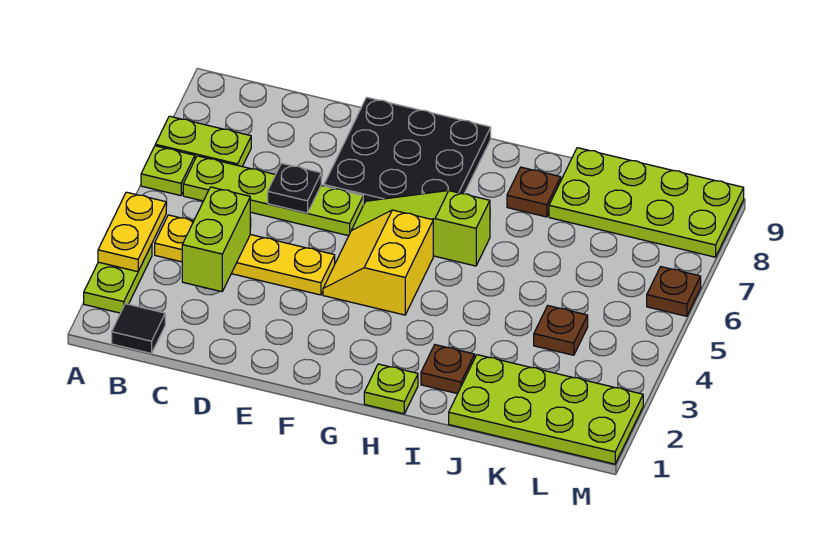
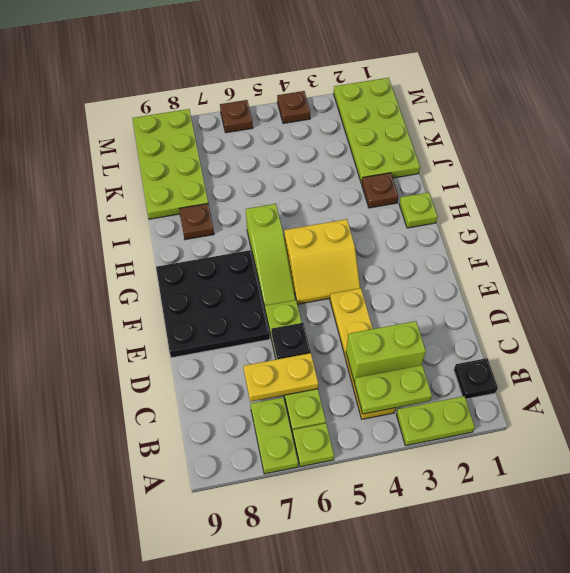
yellow plate A3:A4 level 2 -> yellow plate C6:C7 level 2
black tile B1 level 1 -> black plate B1 level 1
none -> lime plate B3:B4 level 2
brown plate K4 level 1 -> brown plate M4 level 1

